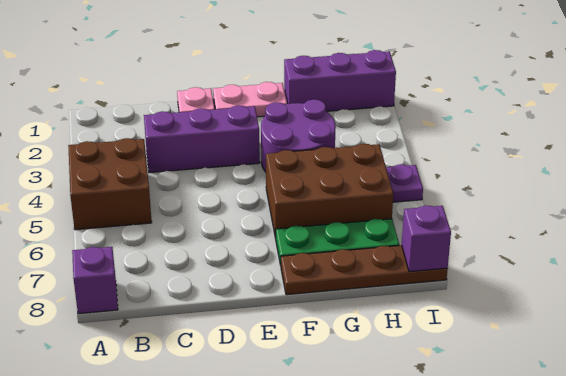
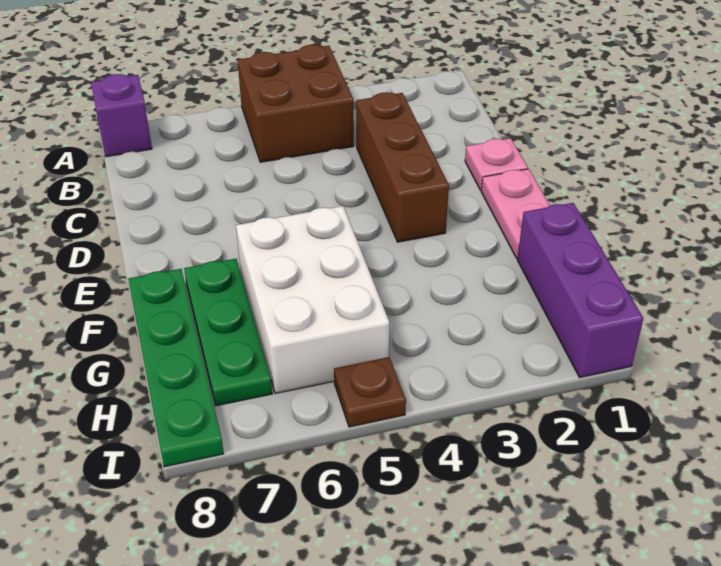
purple brick C3:E3 level 1 -> brown brick C3:E3 level 1
purple round brick F3:G4 level 1 -> none
brown brick F5:H6 level 1 -> white brick F5:H6 level 1
brown plate F8:I8 level 1 -> green plate F8:I8 level 1
purple plate I5 level 1 -> brown plate I5 level 1
purple brick I8 level 2 -> none

